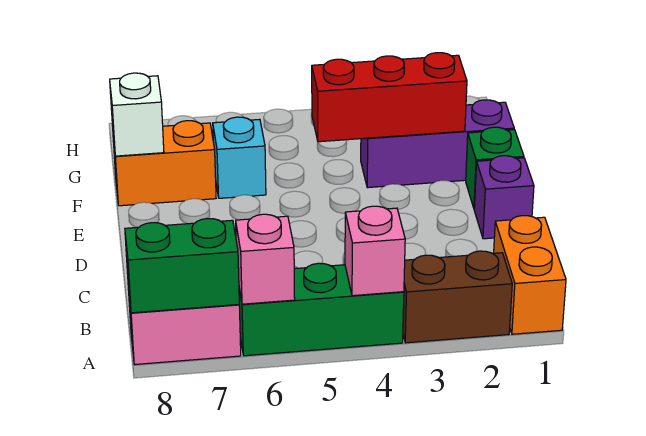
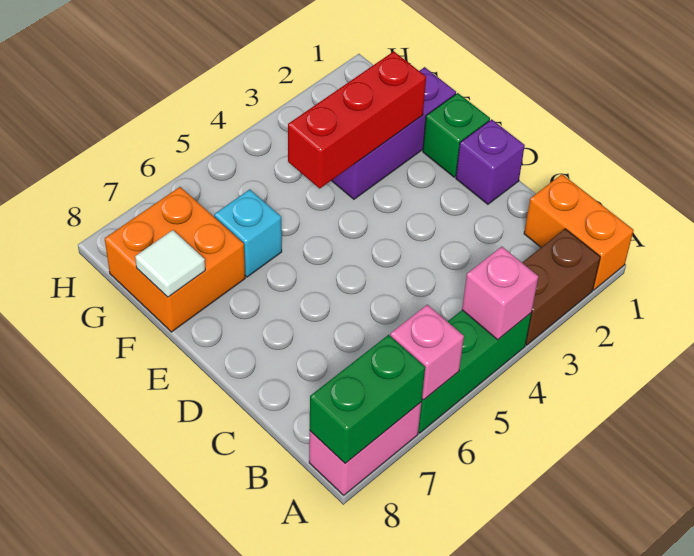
orange brick F7:F8 level 1 -> orange brick F7:G8 level 1
white brick F8 level 2 -> white tile F8 level 2

